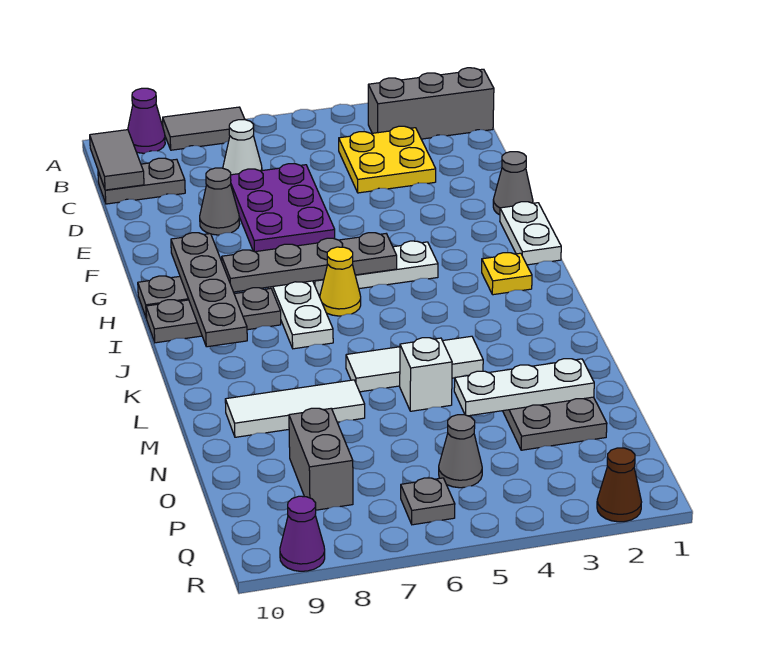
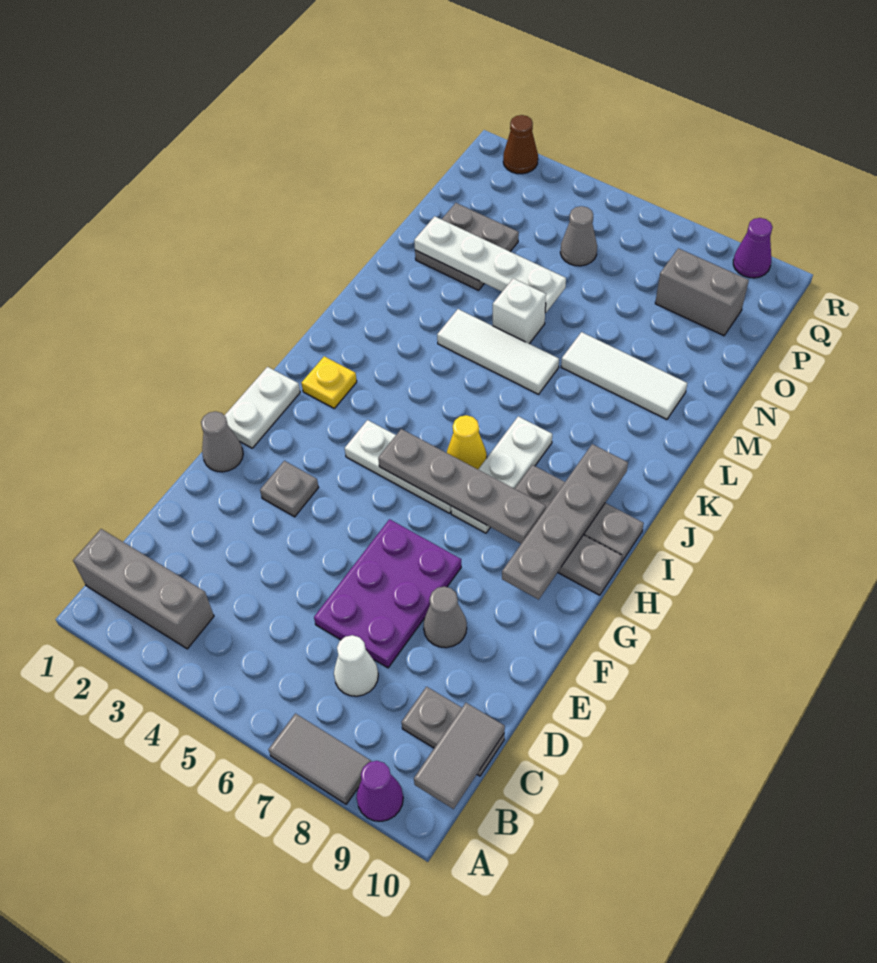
yellow plate C3:D4 level 1 -> none
white plate N2:N4 level 2 -> white plate N2:N5 level 2
grey brick O8:P8 level 1 -> grey brick P8:P9 level 1
grey plate Q6 level 1 -> grey plate F3 level 1

